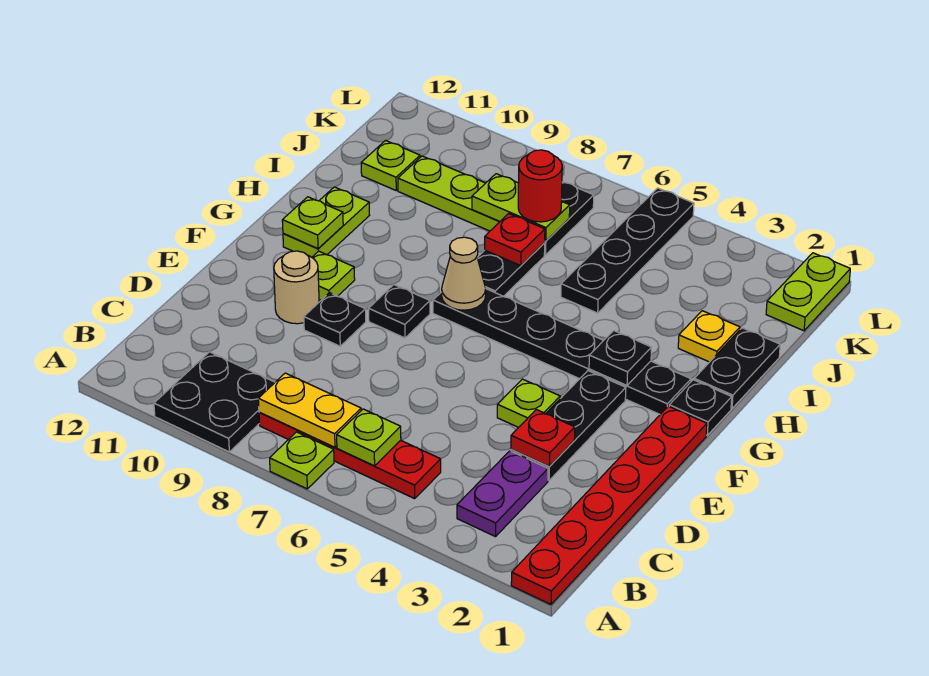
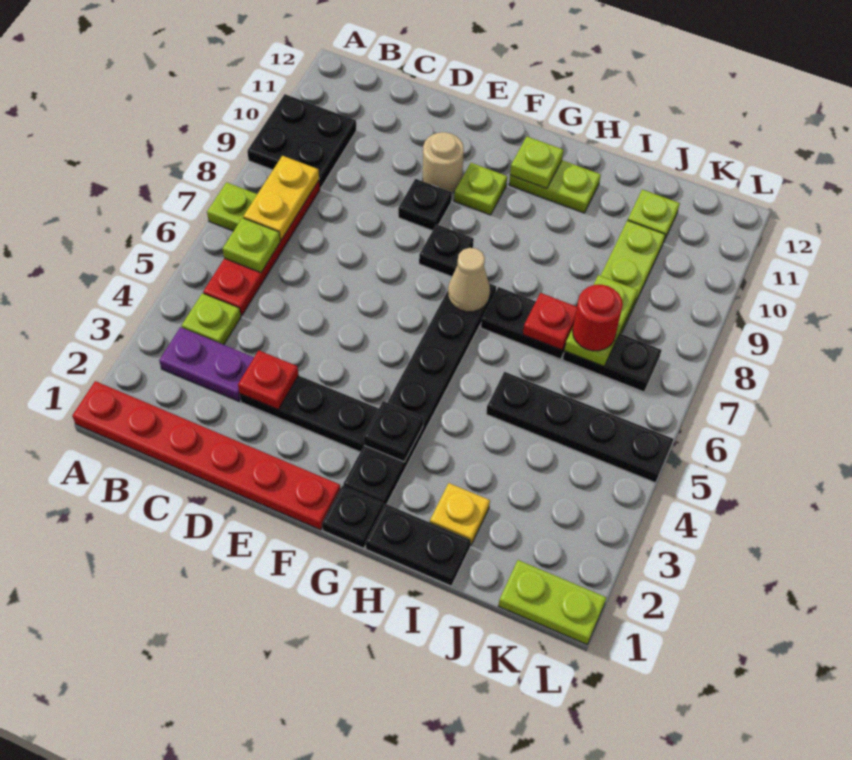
lime plate E4 level 1 -> lime plate B4 level 1

